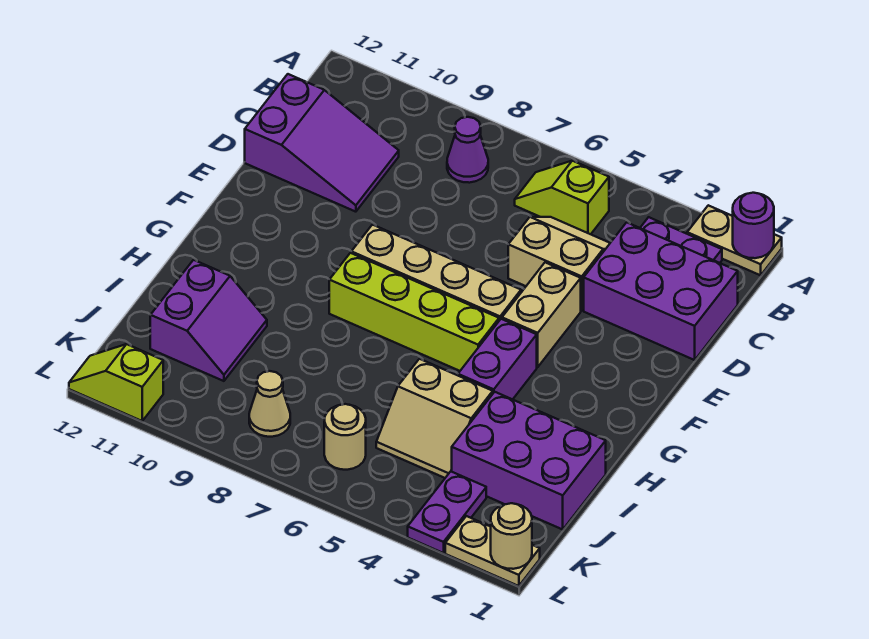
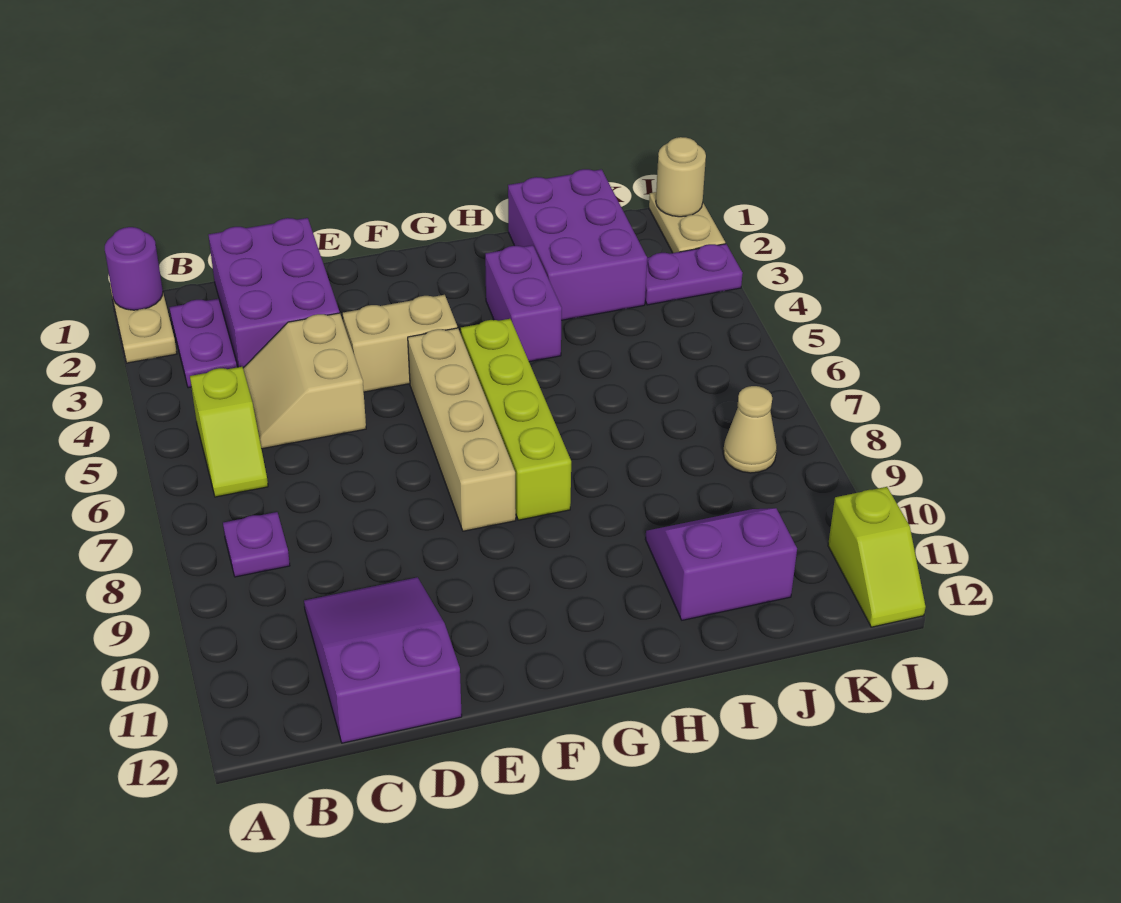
purple cone B8 level 1 -> purple plate B8 level 1
purple brick G4:H4 level 1 -> purple brick H3:H4 level 1
tan slope I4:J5 level 1 top I -> none
tan round brick K6 level 1 -> none

